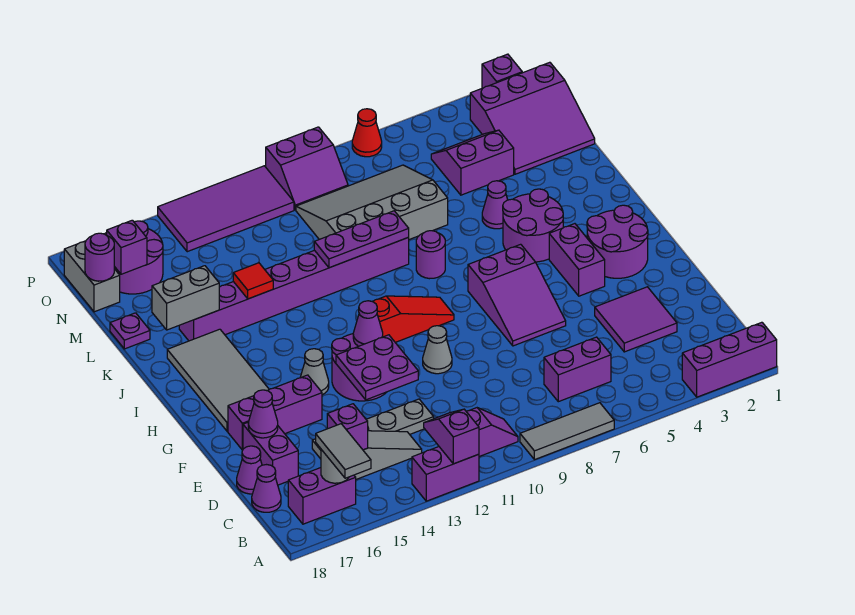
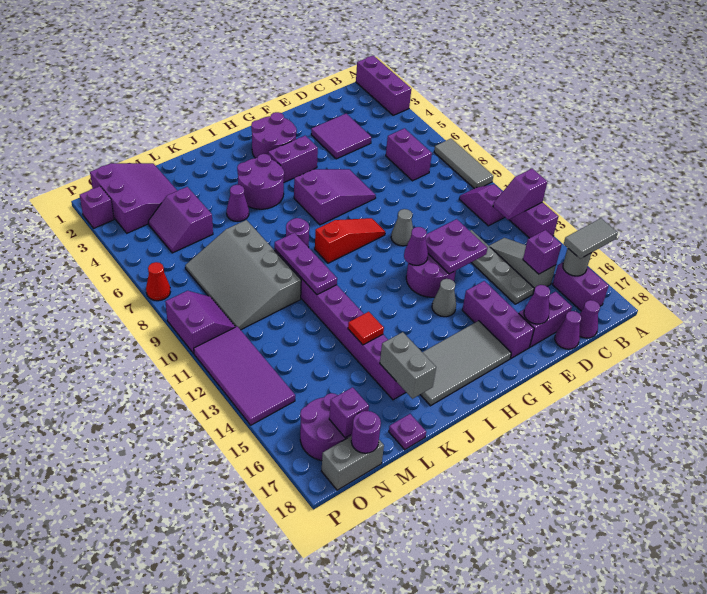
red slope H9:H11 level 1 top 11 -> red slope G9:I9 level 1 top I

